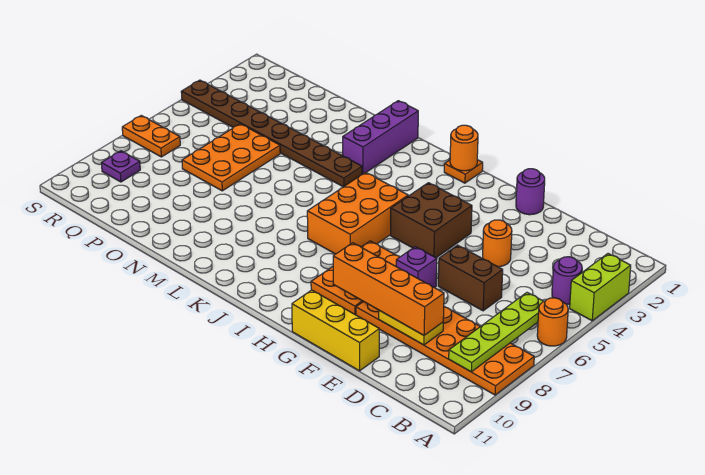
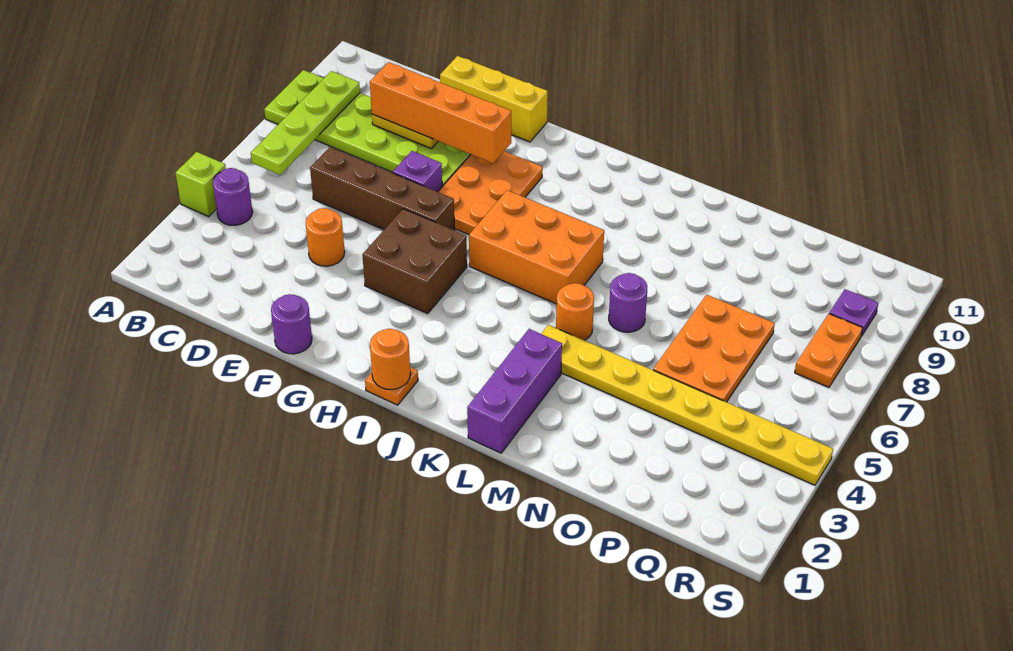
lime brick A3:A4 level 1 -> lime brick A4 level 1
orange round brick A6 level 1 -> orange round brick L5 level 1
orange plate A8:F9 level 1 -> lime plate A8:F9 level 1
brown brick D6:E6 level 1 -> brown brick D6:G6 level 1
orange brick I5:J7 level 1 -> orange brick I6:K7 level 1
brown plate L4:S4 level 1 -> yellow plate L4:S4 level 1
none -> purple round brick M6 level 1
orange plate R7:S7 level 1 -> orange plate R7:R8 level 1

